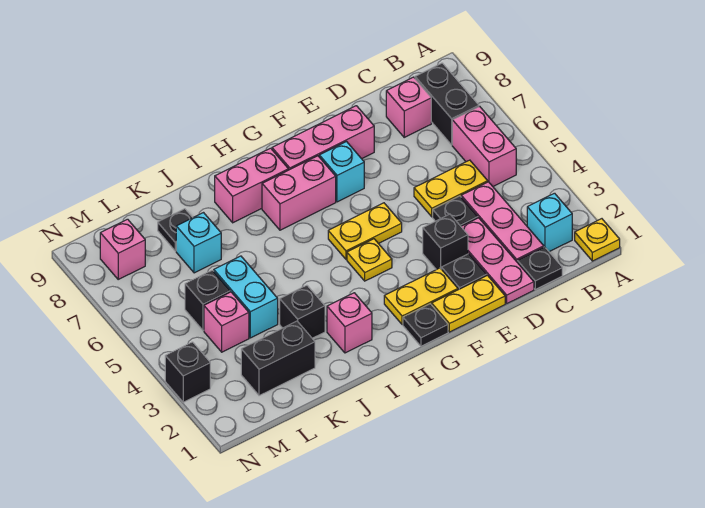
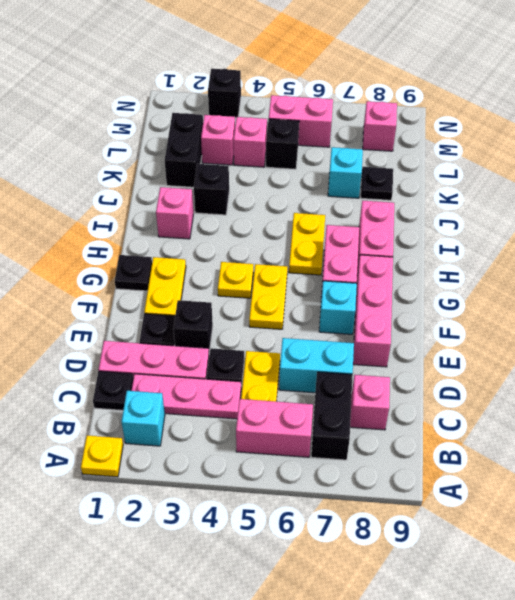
black brick B7:B8 level 1 -> black brick B7:C7 level 1
yellow plate E1:F1 level 1 -> yellow plate H6:I6 level 1
cyan brick K4:K5 level 1 -> cyan brick D6:D7 level 1
none -> pink brick L3 level 1
none -> pink brick M5:M6 level 1

